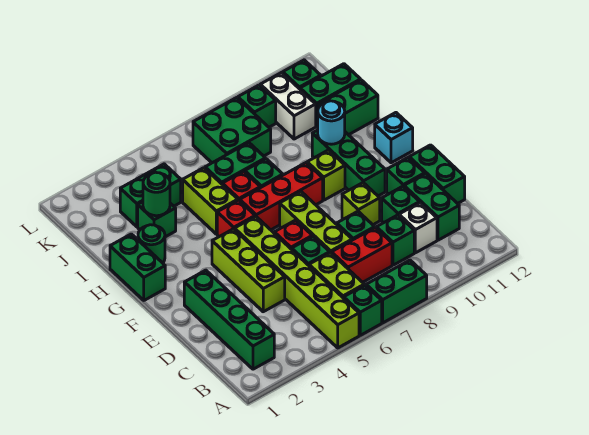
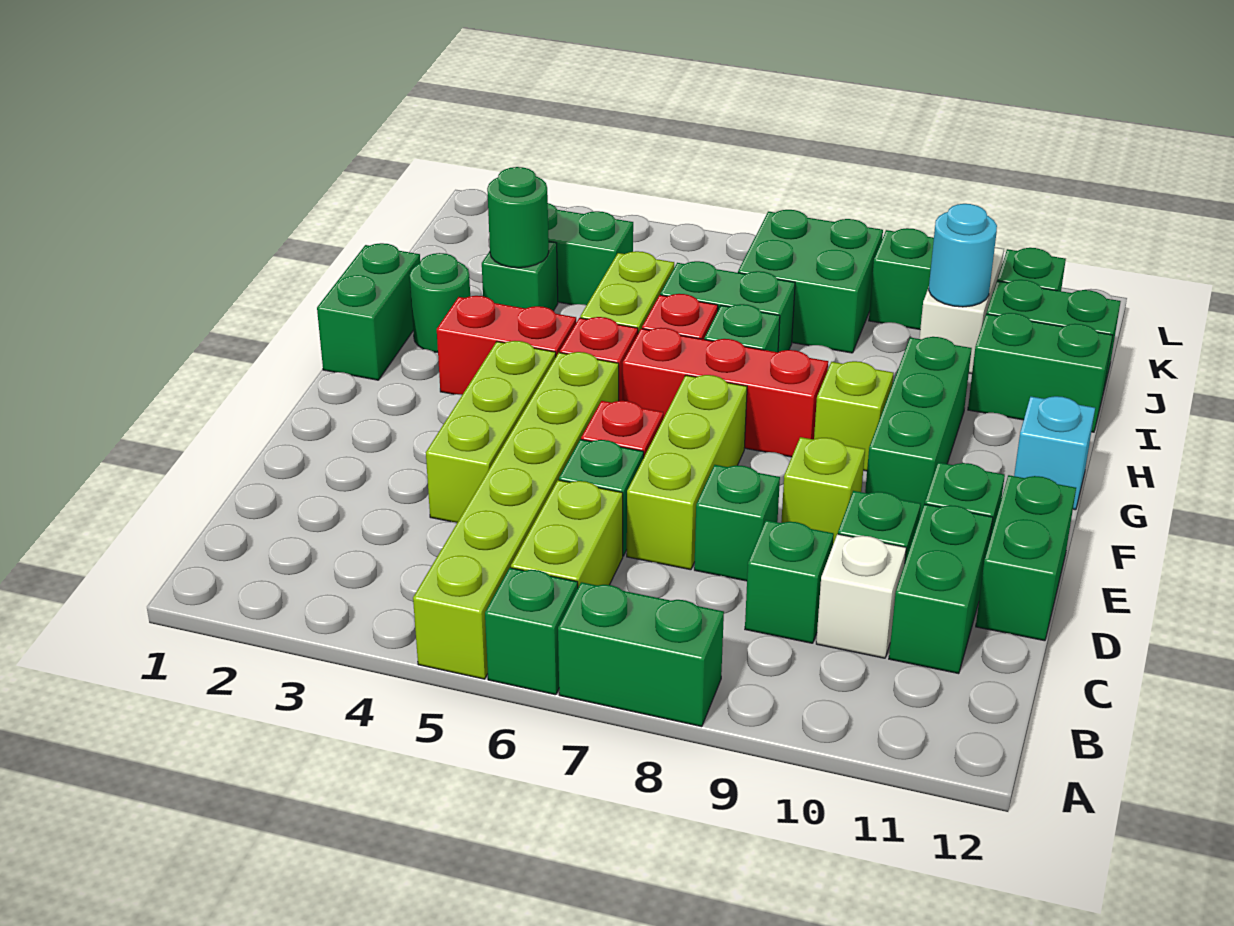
green brick B2:E2 level 1 -> none
red brick C7:C8 level 1 -> red brick G3:G4 level 1
cyan round brick H10 level 2 -> cyan round brick J10 level 2

